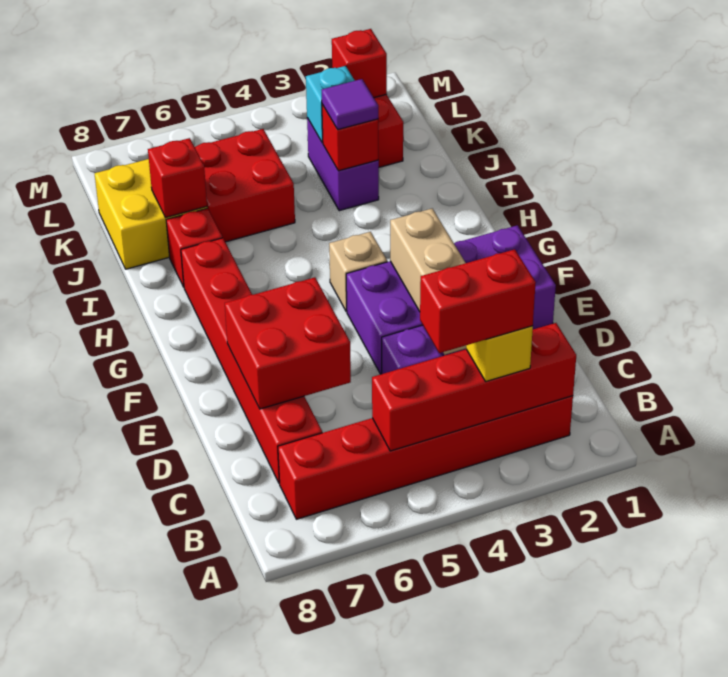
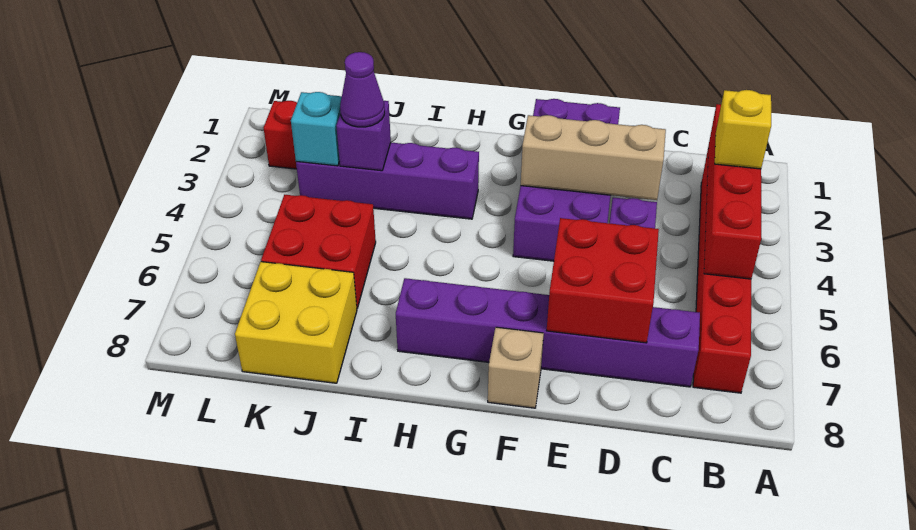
red brick B3:B4 level 4 -> none
red brick C7:H7 level 1 -> purple brick C7:H7 level 1
tan brick G4 level 1 -> tan brick F8 level 1
red brick I7 level 1 -> none
purple brick J3:K3 level 1 -> purple brick H3:K3 level 1
red brick J3 level 2 -> purple brick J3 level 2
purple tile J3 level 3 -> purple cone J3 level 3
red brick J7 level 2 -> none
red brick L2 level 2 -> none

